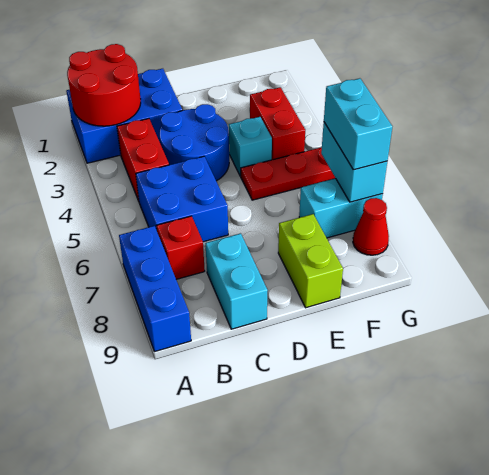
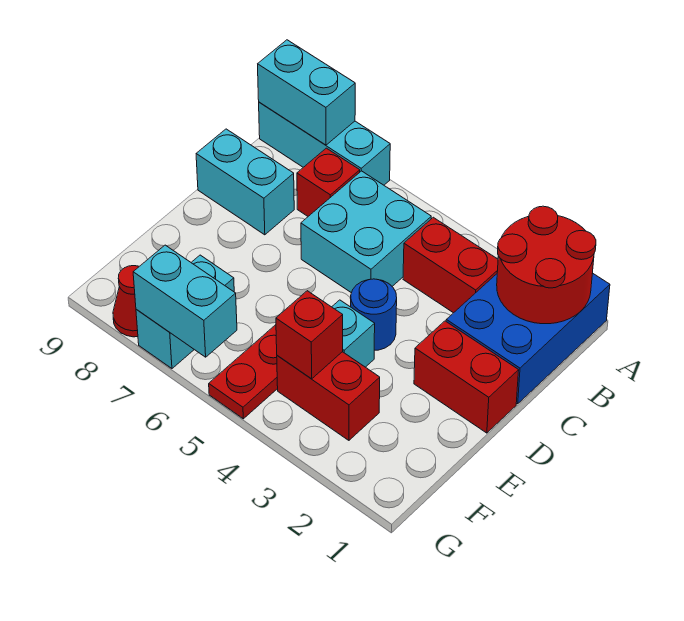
blue brick A7:A9 level 1 -> cyan brick A7:A9 level 1
blue brick B5:C6 level 1 -> cyan brick B5:C6 level 1
blue round brick C3:D4 level 1 -> blue round brick D4 level 1
none -> red brick D1:D2 level 1
lime brick E8:E9 level 1 -> none
none -> red brick F4 level 2
cyan brick G6:G7 level 3 -> cyan brick A8:A9 level 2

